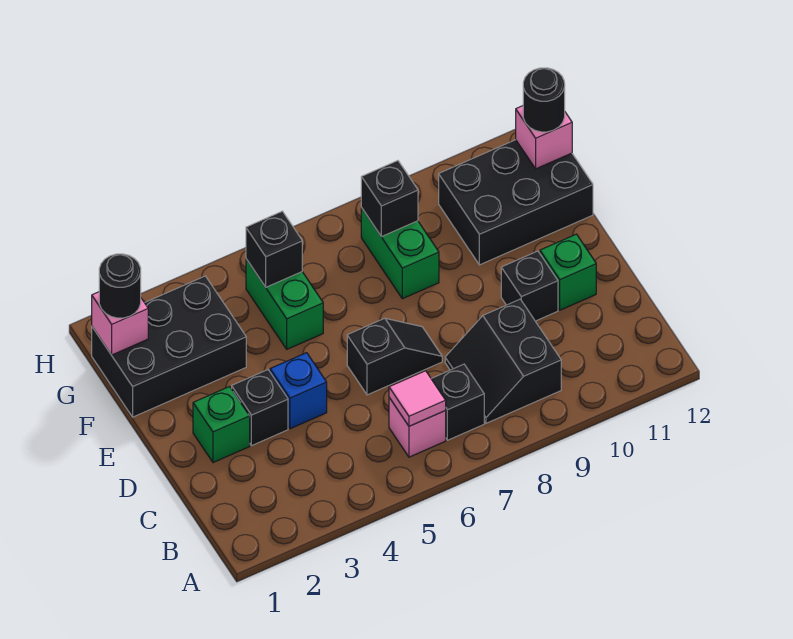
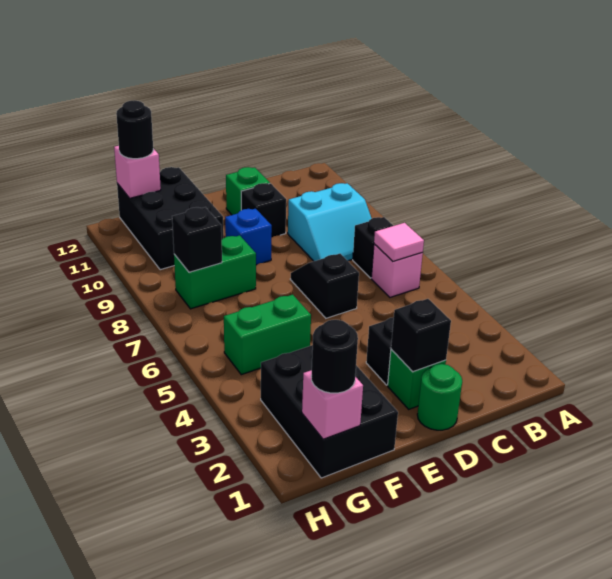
black slope B8:C9 level 1 top 9 -> cyan slope B8:C9 level 1 top 9
none -> green round brick D1 level 1
blue brick D4 level 1 -> blue brick E9 level 1
black brick G5 level 2 -> black brick D2 level 2

